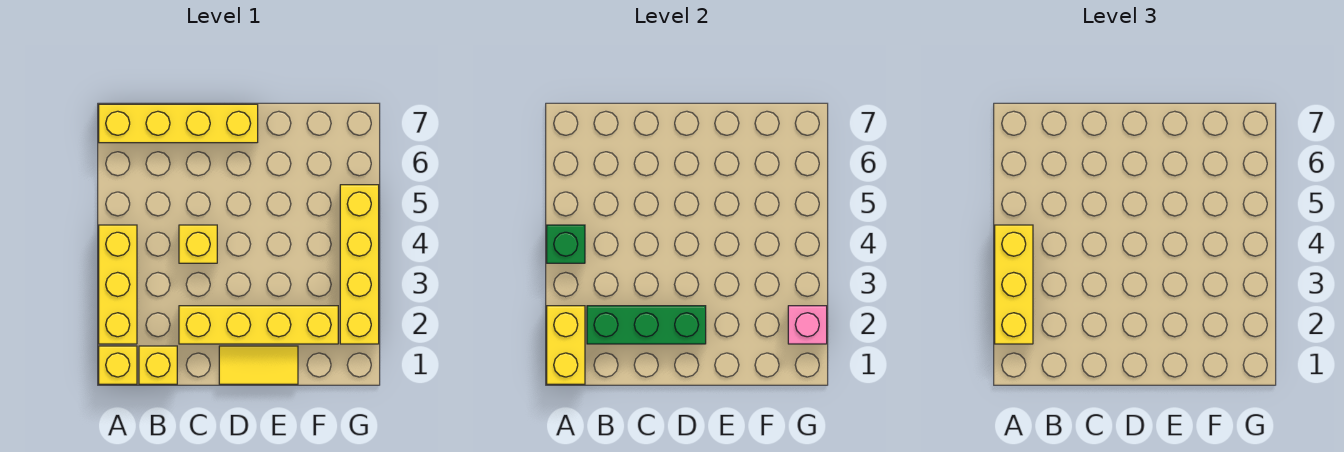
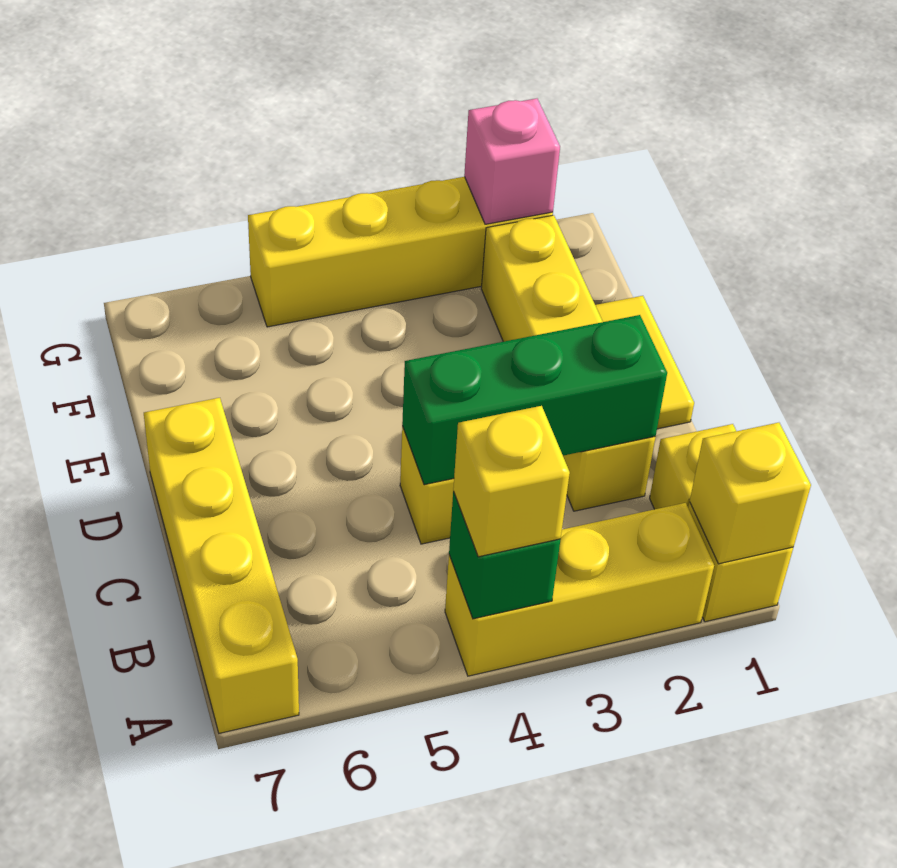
yellow brick A1:A2 level 2 -> yellow brick A1 level 2
yellow brick A2:A4 level 3 -> yellow brick A4 level 3
green brick B2:D2 level 2 -> green brick C2:C4 level 2

